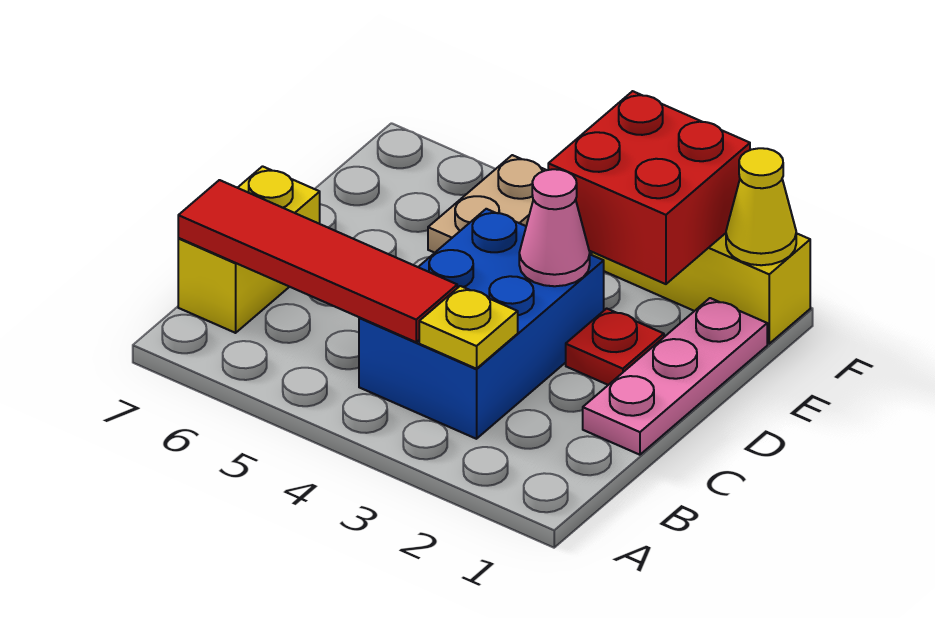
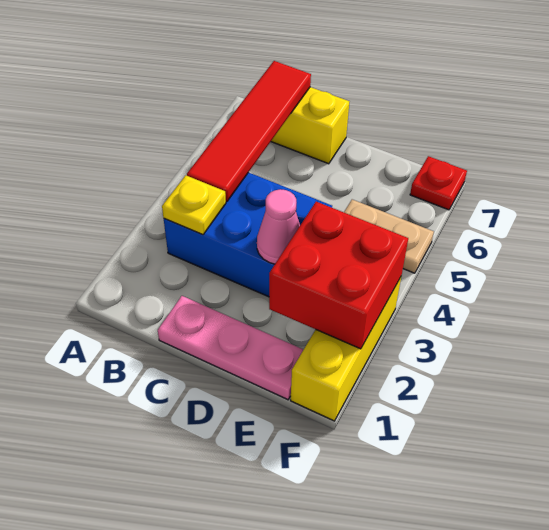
red plate D2 level 1 -> red plate F7 level 1
yellow cone F1 level 2 -> none

